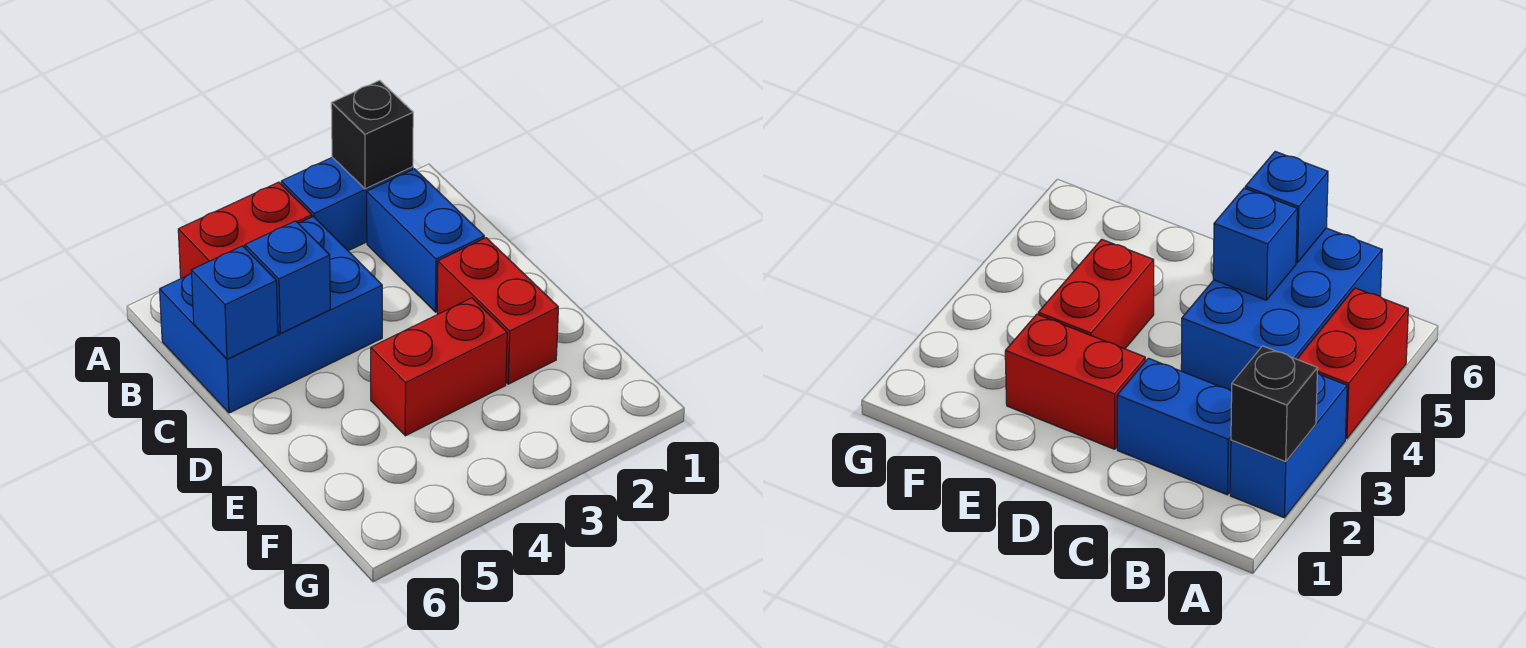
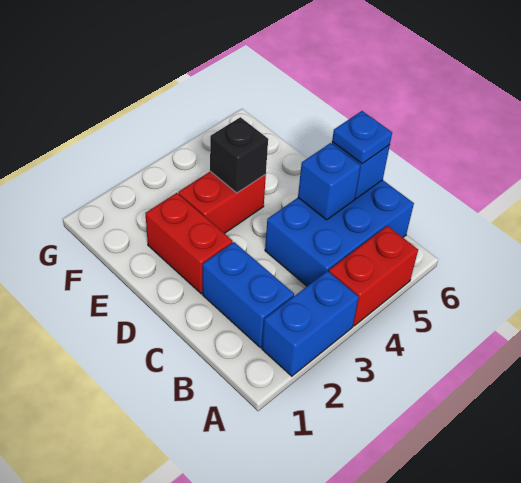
black brick A2 level 2 -> black brick E4 level 2
none -> blue plate C6 level 3

